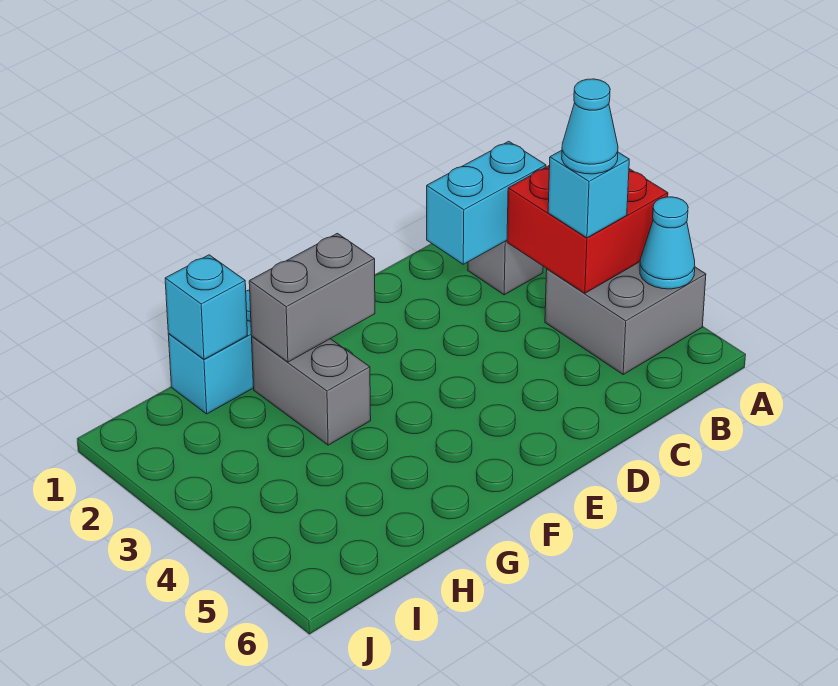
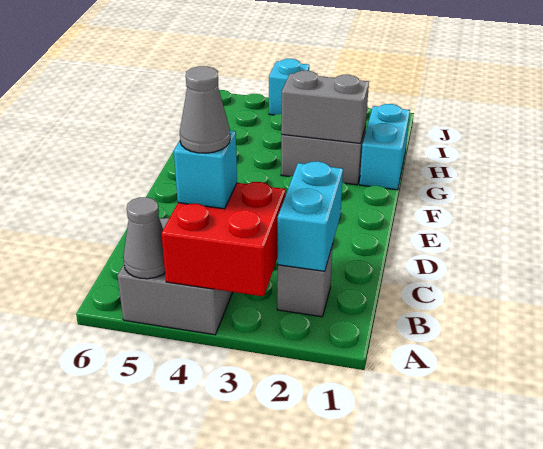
cyan cone A5 level 2 -> grey cone A5 level 2
cyan cone B4 level 4 -> grey cone B4 level 4
grey brick F2:G2 level 2 -> grey brick G2:G3 level 2
cyan brick H1 level 2 -> cyan brick J4 level 1

